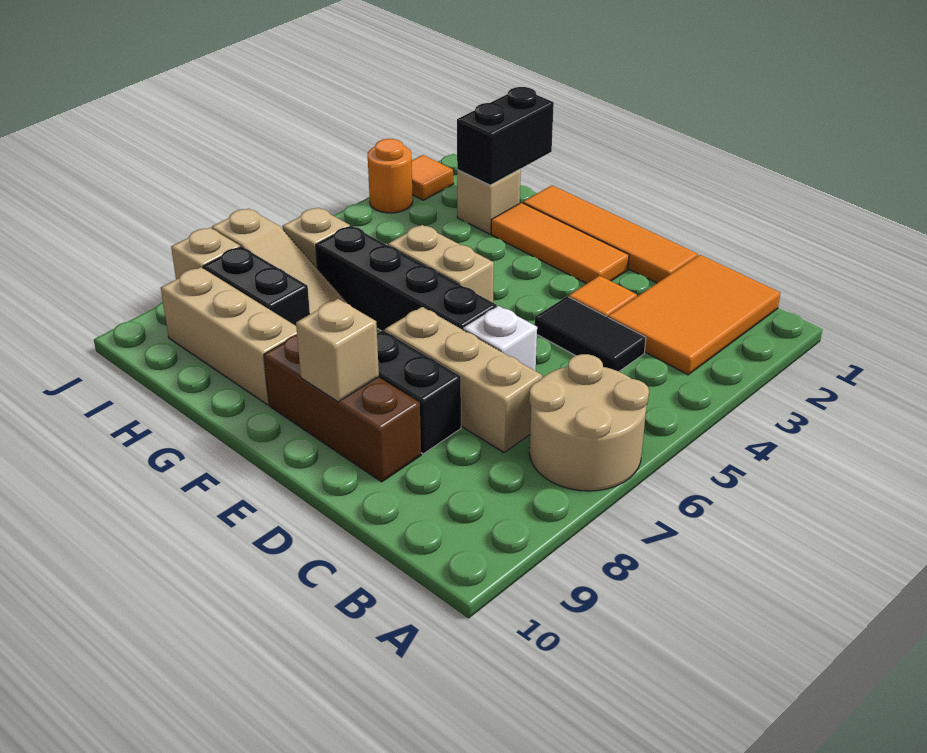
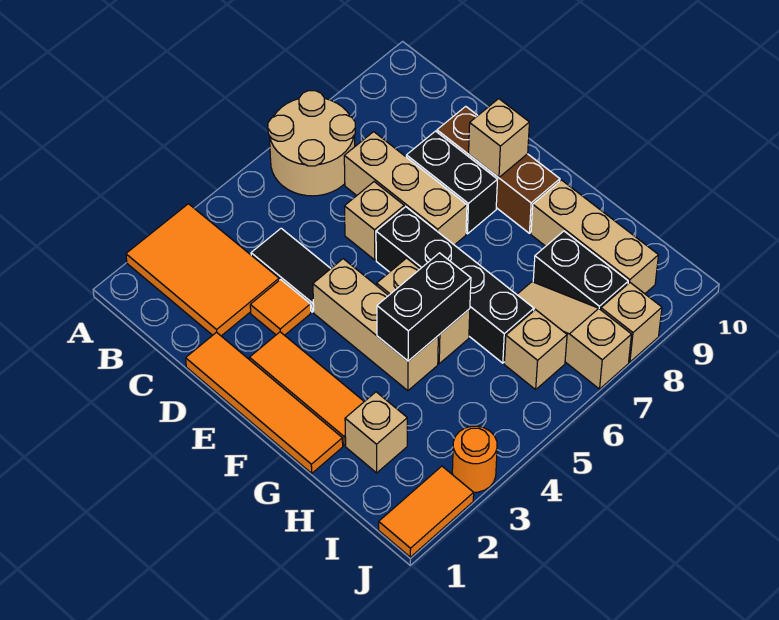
orange tile B1:C3 level 1 -> orange tile A2:C3 level 1
white brick D6 level 1 -> tan brick D6 level 1
none -> tan brick E4:G4 level 1
black brick H1:H2 level 2 -> black brick G4:G5 level 2
orange tile J2 level 1 -> orange tile J1:J2 level 1

